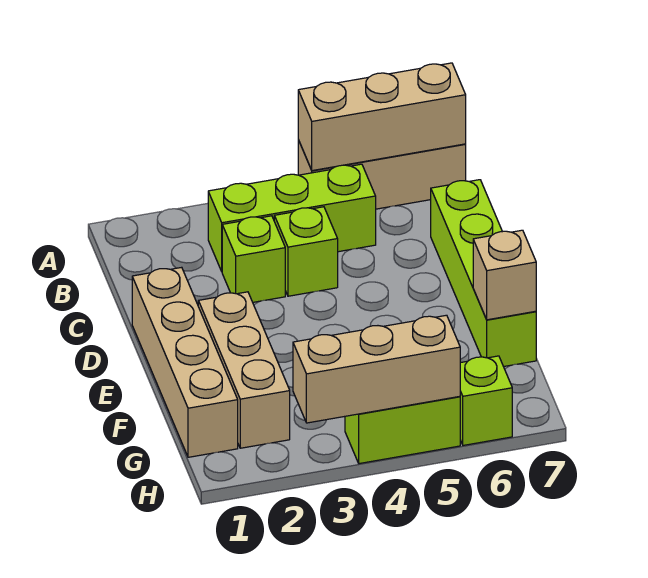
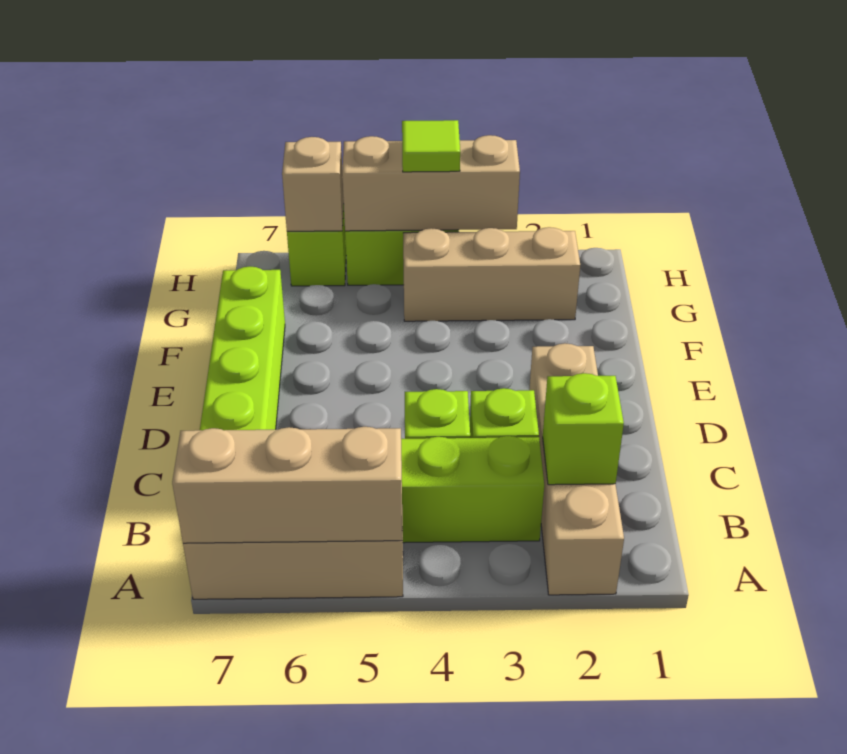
none -> lime brick B2 level 2
tan brick D1:G1 level 1 -> tan brick A2:D2 level 1
tan brick E2:G2 level 1 -> tan brick G2:G4 level 1
tan brick F7 level 2 -> tan brick H6 level 2
none -> lime tile H4 level 3

